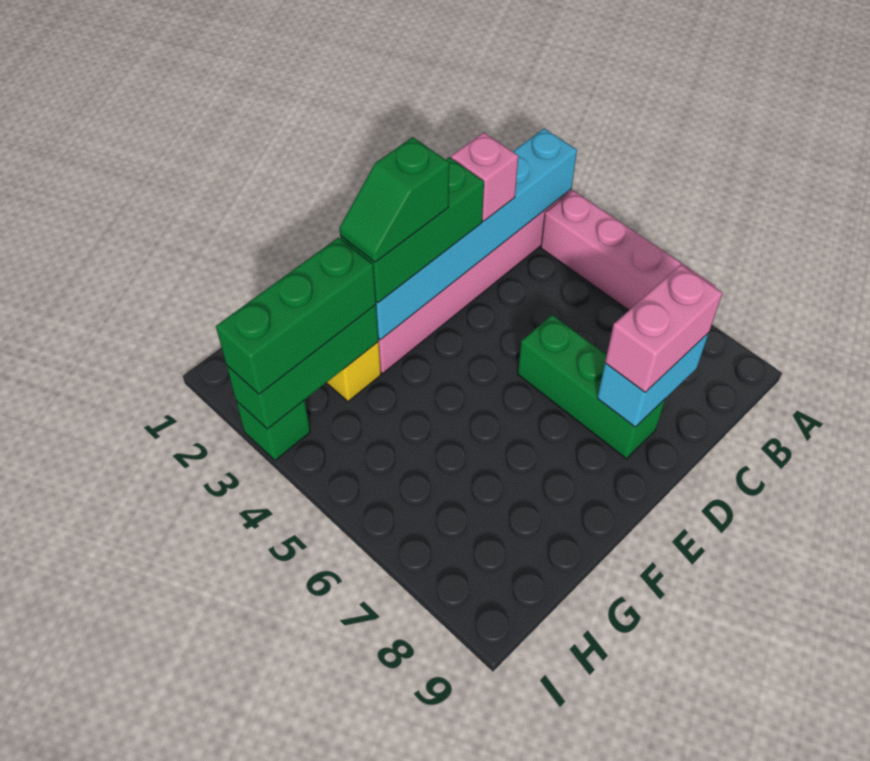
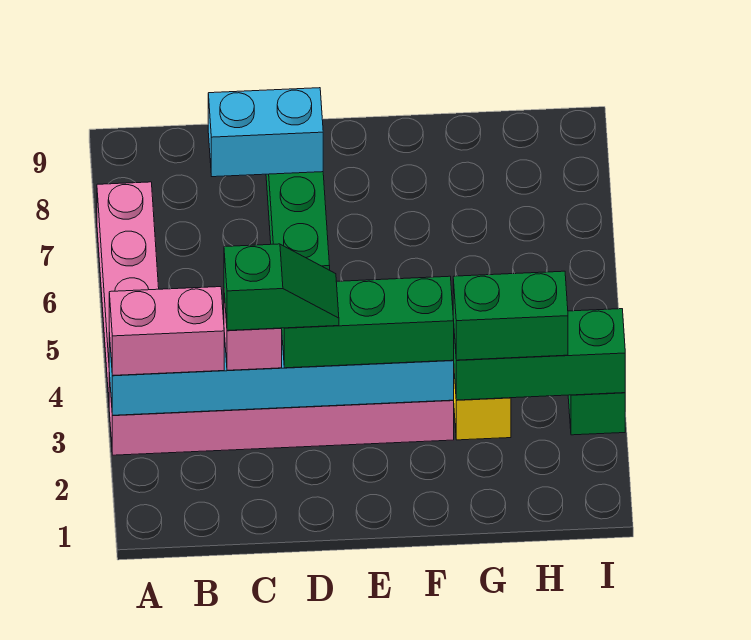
pink brick C8:D8 level 3 -> pink brick A3:B3 level 3
green slope E3:F3 level 4 top E -> green slope C3:D3 level 4 top C
green brick G3:I3 level 3 -> green brick G3:H3 level 3

